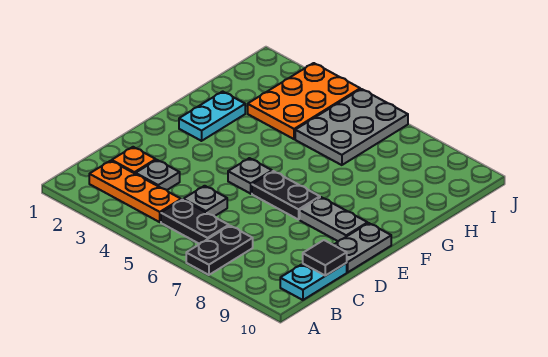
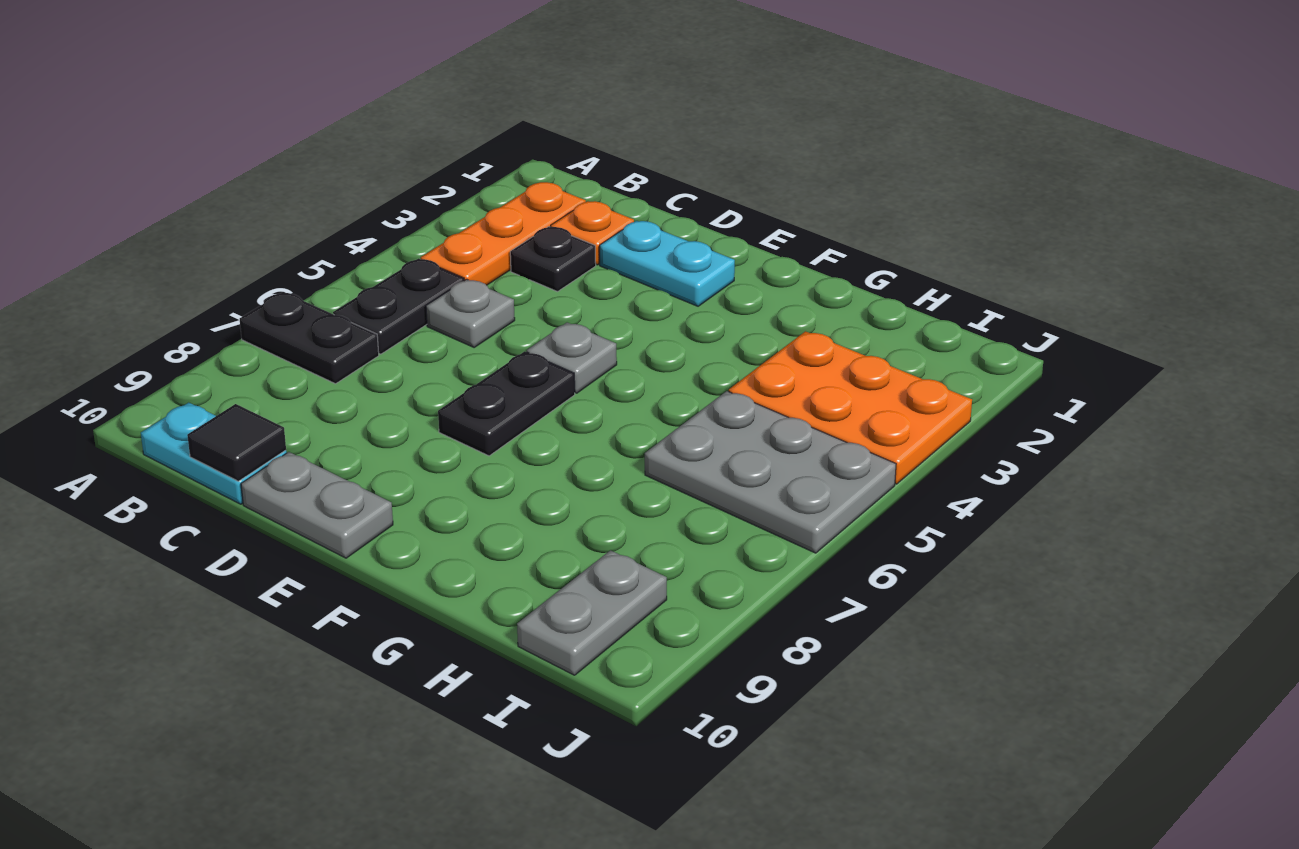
grey plate C3 level 1 -> black plate C3 level 1
grey plate E8:E9 level 1 -> grey plate I9:I10 level 1
cyan plate F2:G2 level 1 -> cyan plate D2:E2 level 1

